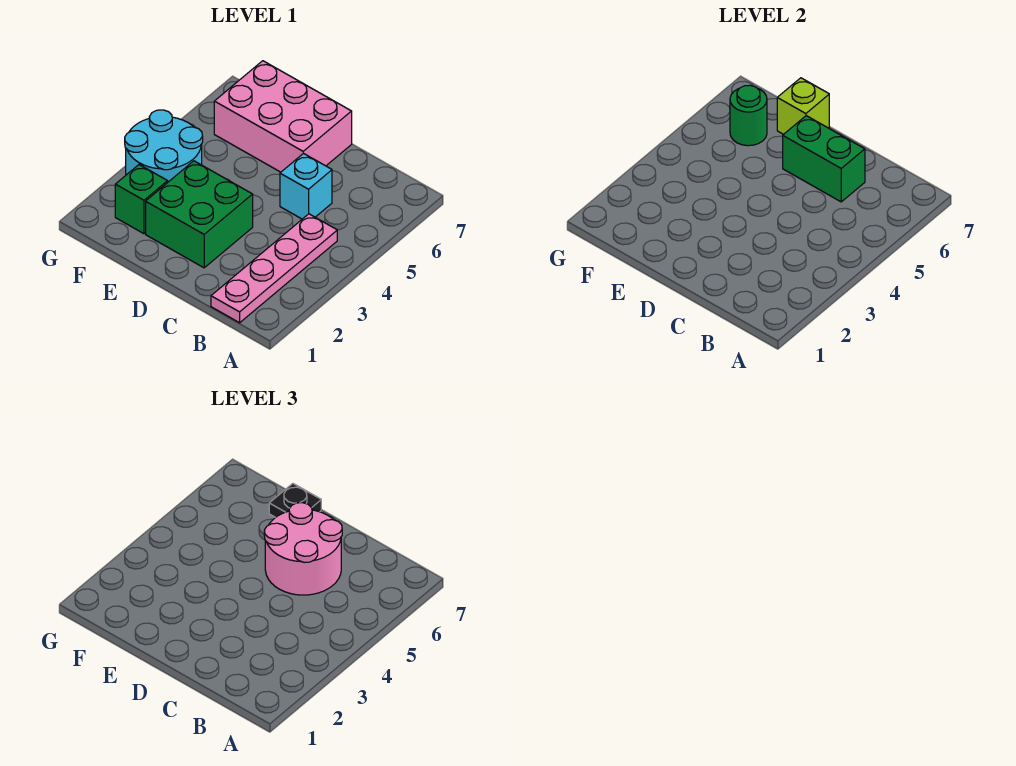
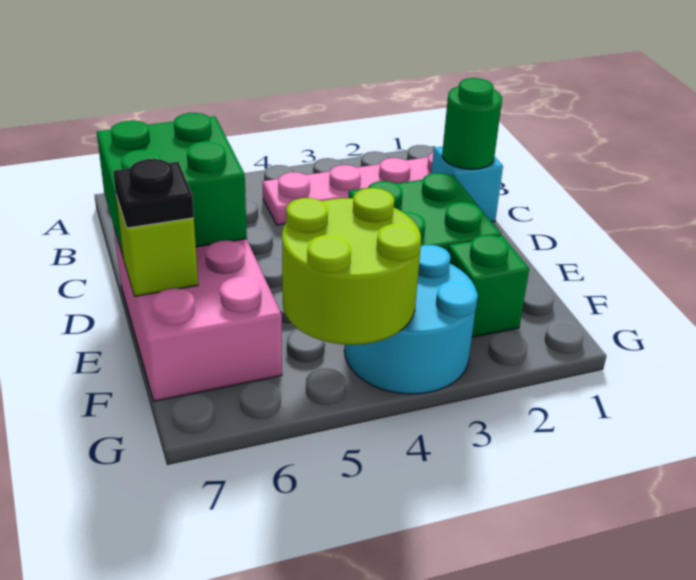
cyan brick C5 level 1 -> cyan brick C1 level 1
pink round brick C5:D6 level 3 -> none
green brick C6:D6 level 2 -> green brick C6:D7 level 2
none -> lime round brick F4:G5 level 2
green round brick F6 level 2 -> green round brick C1 level 2

